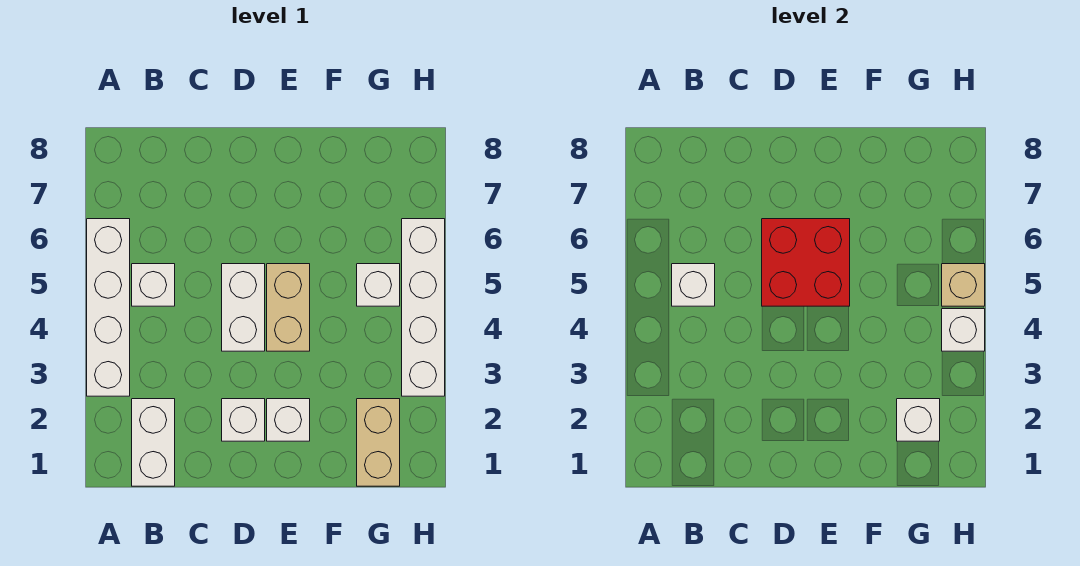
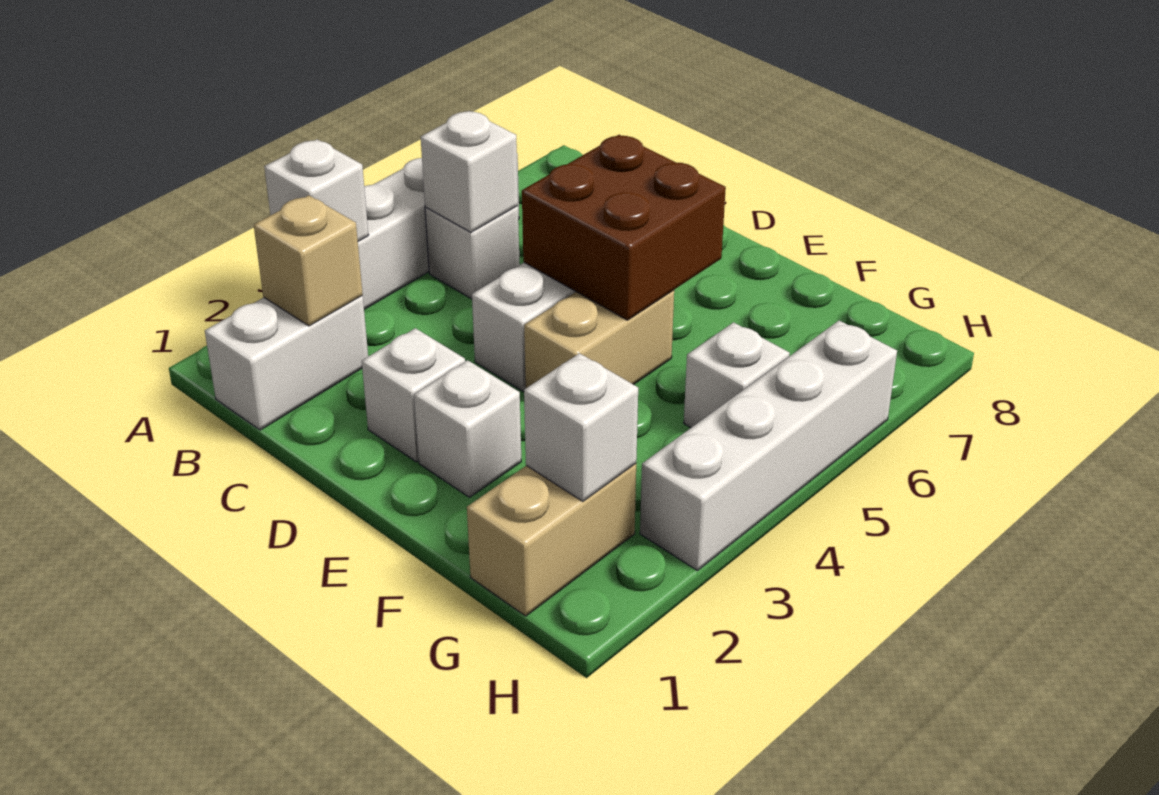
red brick D5:E6 level 2 -> brown brick D5:E6 level 2
white brick H4 level 2 -> white brick A3 level 2
tan brick H5 level 2 -> tan brick B2 level 2

